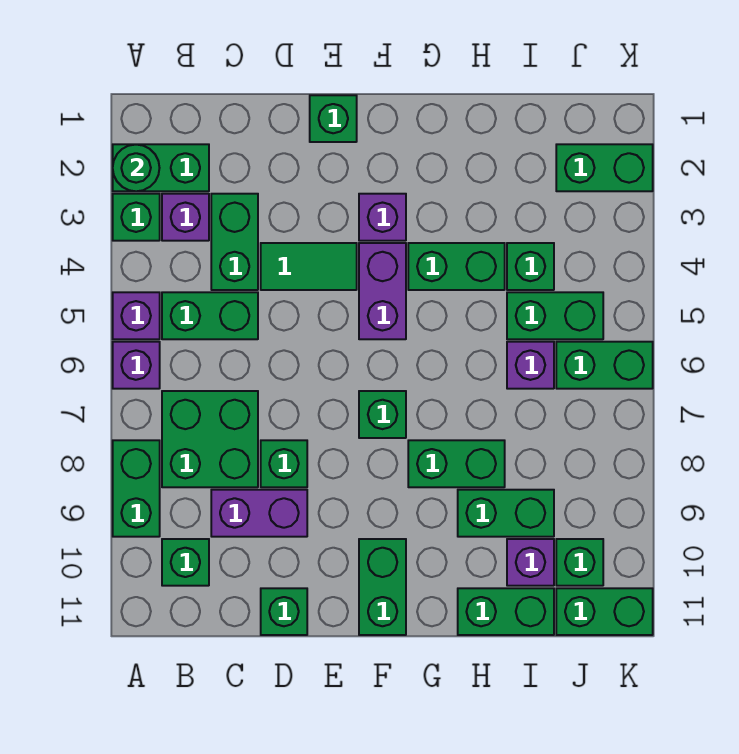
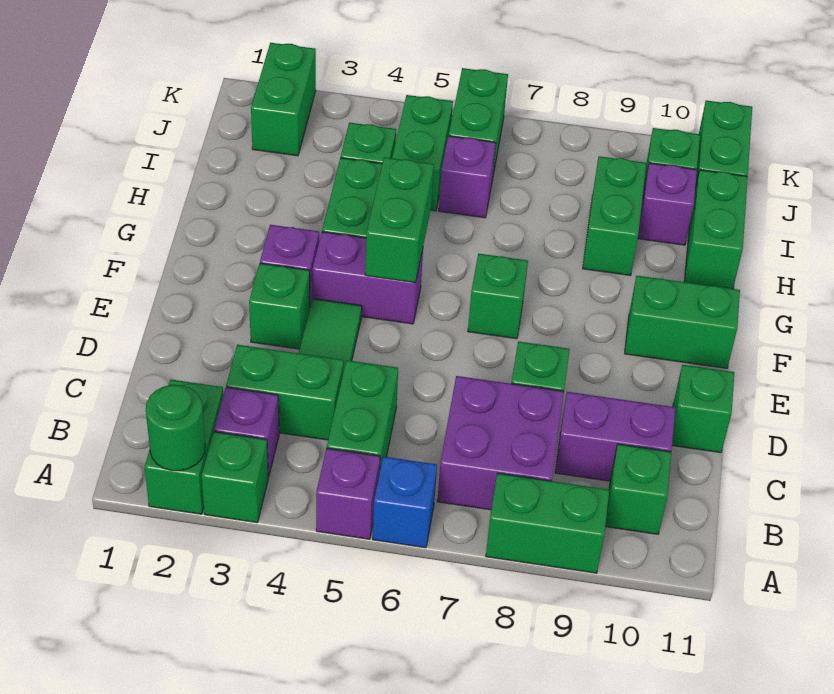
purple brick A6 level 1 -> blue brick A6 level 1
green brick B7:C8 level 1 -> purple brick B7:C8 level 1
purple brick C9:D9 level 1 -> purple brick C9:C10 level 1
green brick E1 level 1 -> green brick E3 level 1
green brick G8:H8 level 1 -> green brick F5:G5 level 2

